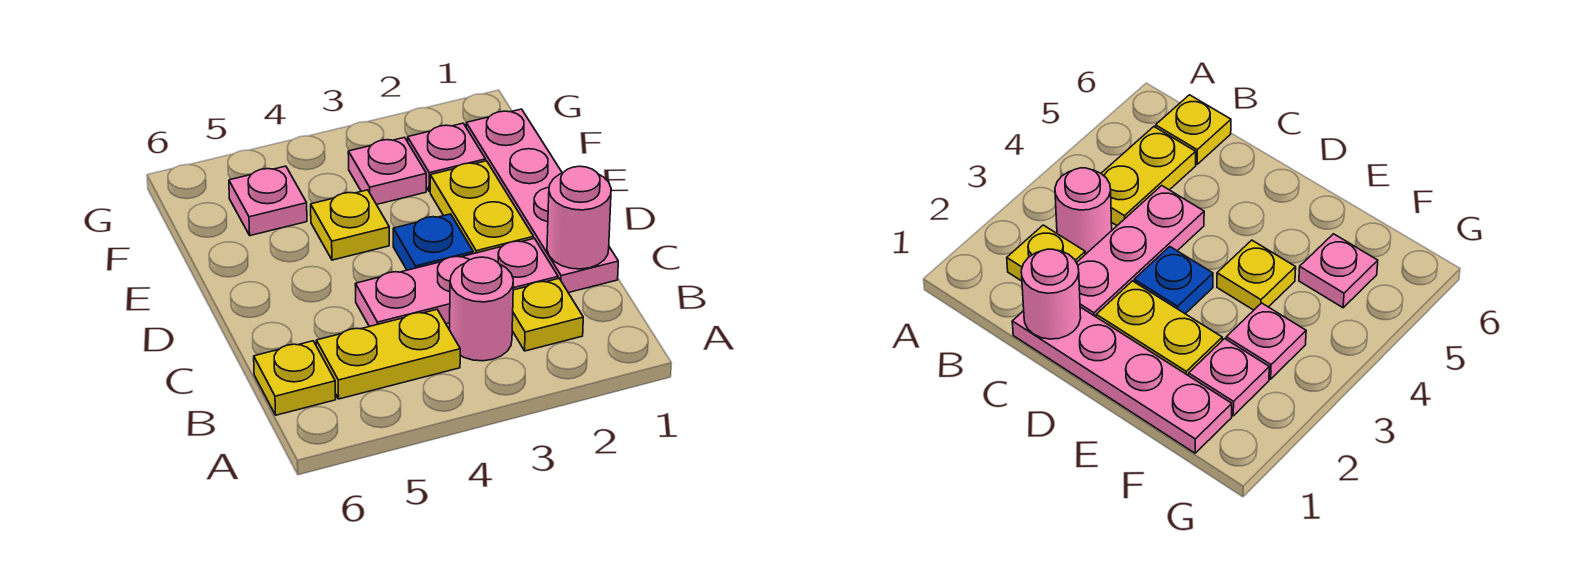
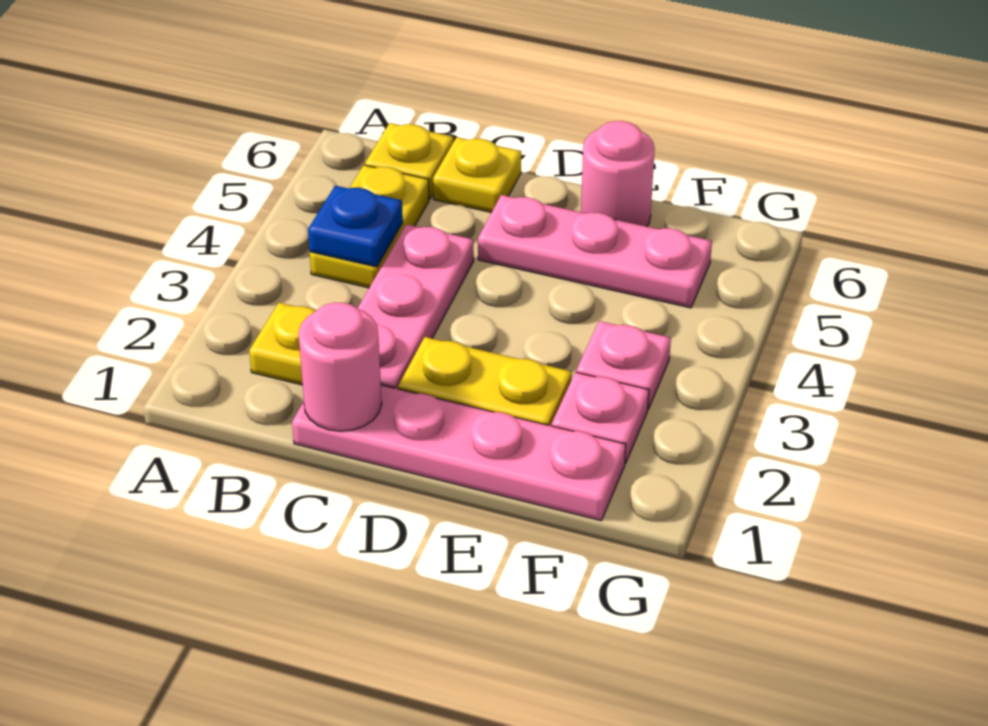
pink round brick B3 level 1 -> pink round brick E6 level 1
blue plate D3 level 1 -> blue plate B4 level 2
yellow plate E4 level 1 -> yellow plate C6 level 1
pink plate F5 level 1 -> pink plate D5:F5 level 1

